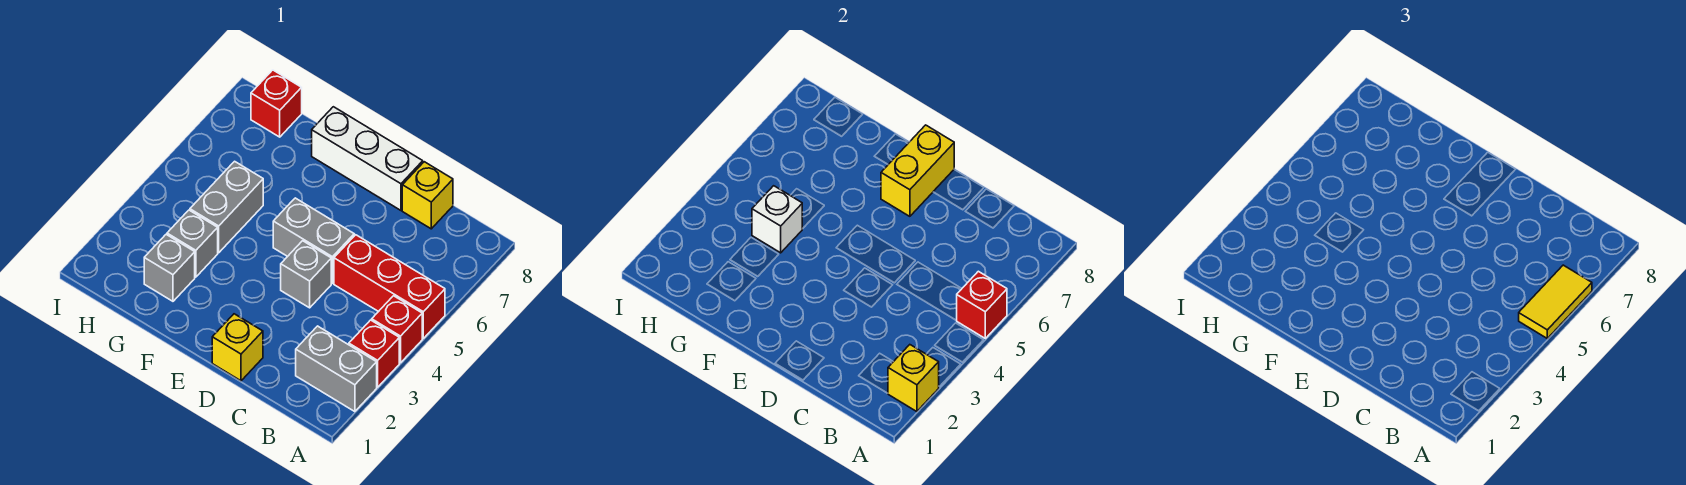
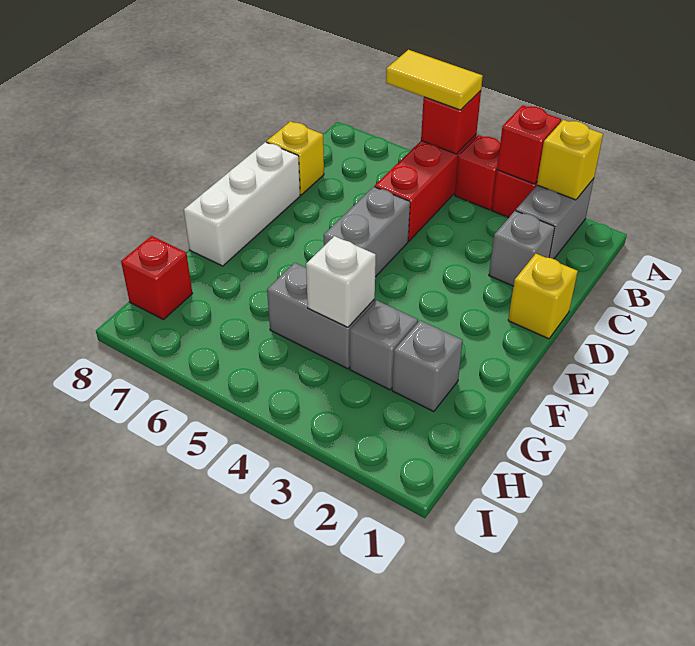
none -> red brick A3 level 2
grey brick D4 level 1 -> grey brick C2 level 1
yellow brick E7:E8 level 2 -> none

